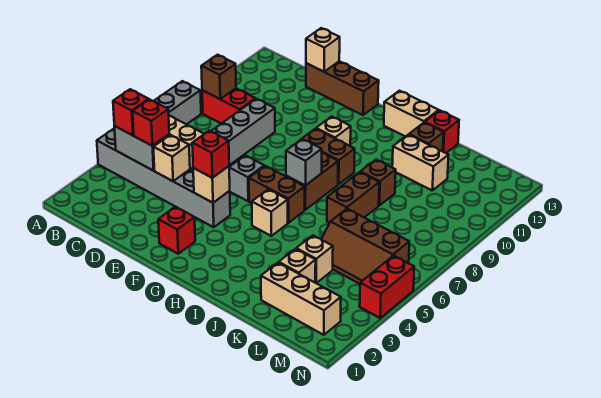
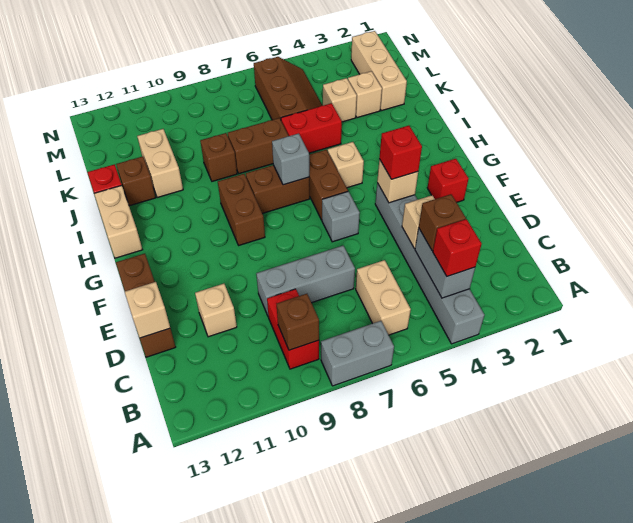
red brick C4 level 3 -> brown brick C4 level 3
tan brick G10 level 1 -> tan brick D11 level 1
red brick N4:N5 level 1 -> red brick J5:J6 level 1

